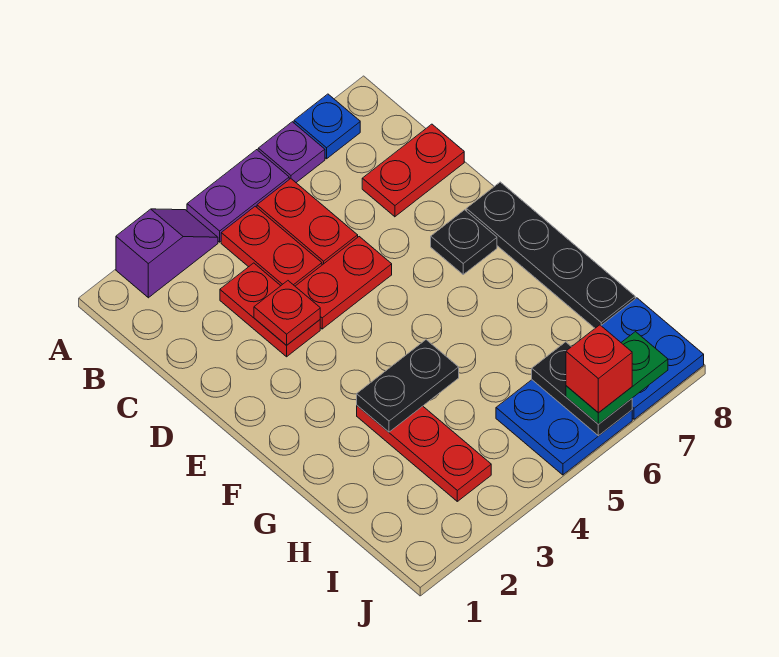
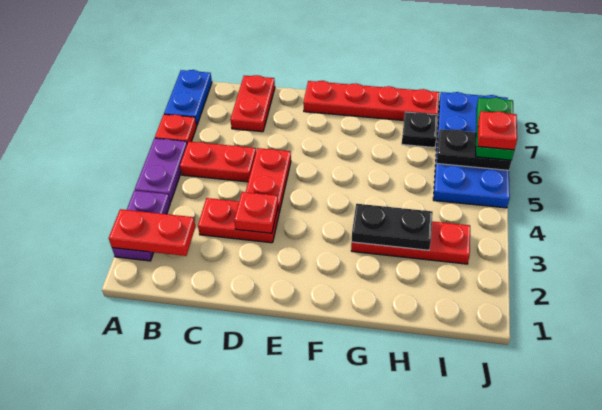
purple slope A2:A3 level 1 top 2 -> purple plate A2:A3 level 1
purple plate A6 level 1 -> red plate A6 level 1
blue plate A7 level 1 -> blue plate A7:A8 level 1
red plate B4:C4 level 1 -> red plate A2:B2 level 2
black plate E7 level 1 -> black plate H7 level 1
black plate E8:H8 level 1 -> red plate E8:H8 level 1
black plate G3:G4 level 2 -> black plate G3:H3 level 2
red brick J6 level 4 -> red plate J6 level 4

